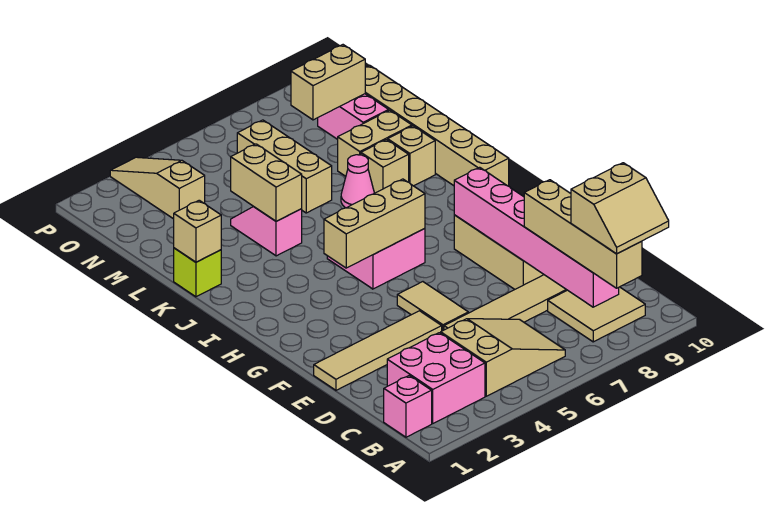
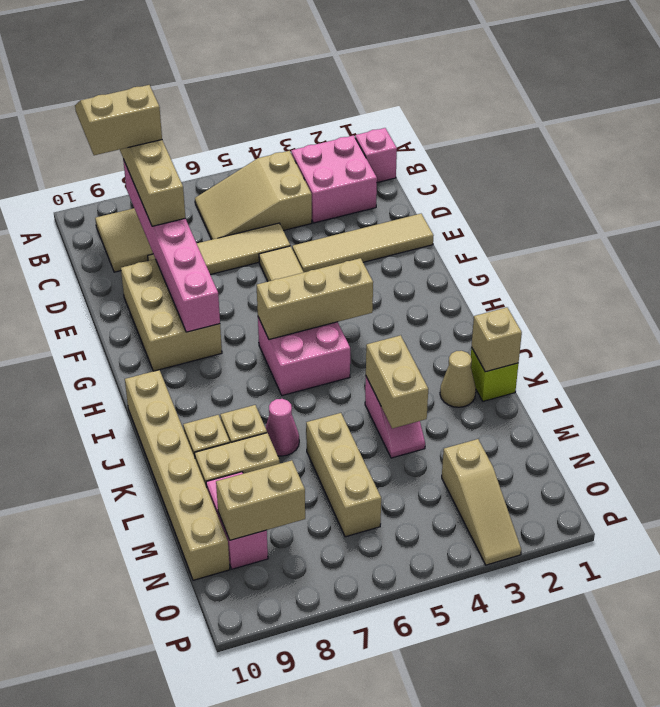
none -> tan cone K2 level 1

